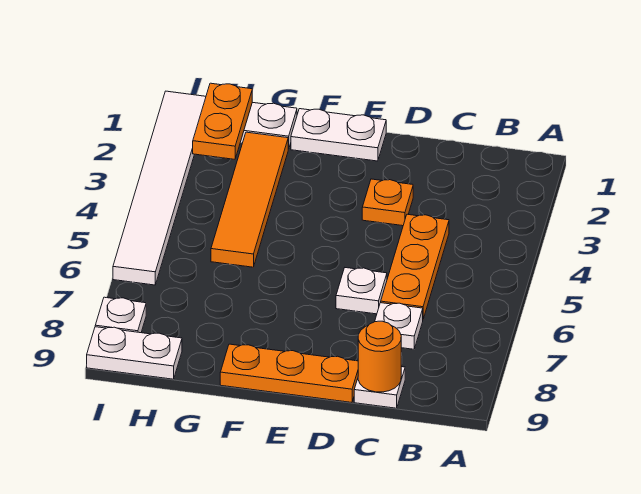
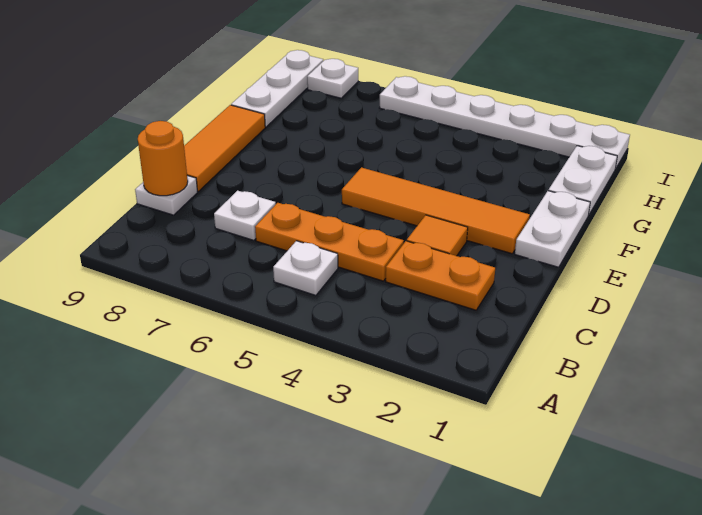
orange plate D3 level 1 -> orange tile D3 level 1
white plate D6 level 1 -> white plate B5 level 1
orange plate D9:F9 level 1 -> orange tile D9:F9 level 1
orange tile G2:G5 level 1 -> orange tile E2:E5 level 1
orange plate H1:H2 level 2 -> orange plate C2:C3 level 1
white plate H9:I9 level 1 -> white plate G9:I9 level 1
white tile I1:I6 level 1 -> white plate I1:I6 level 1

